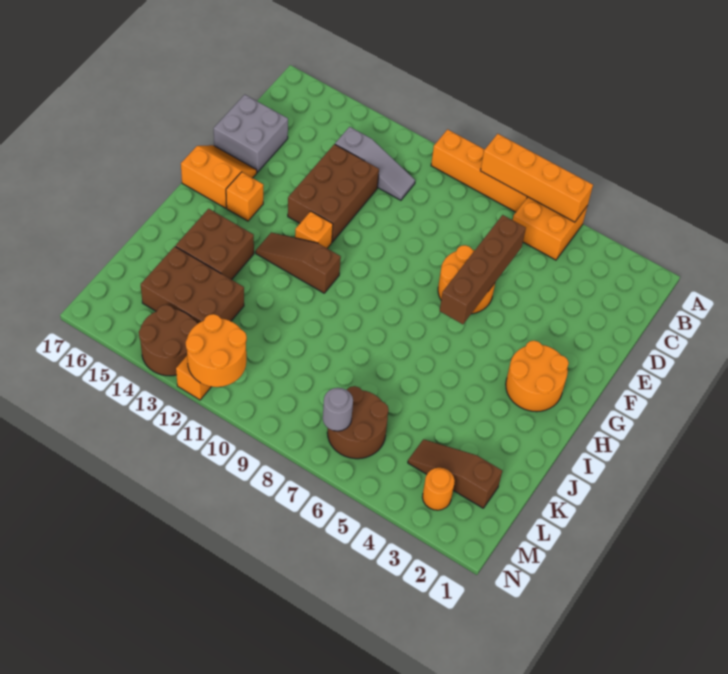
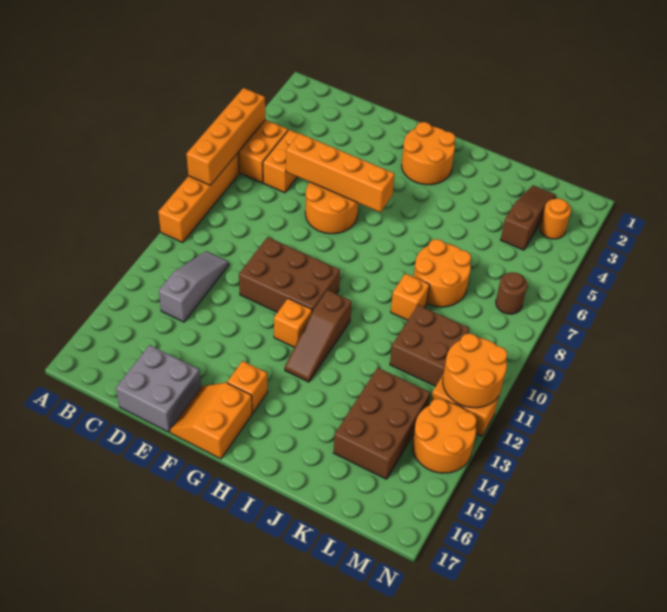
none -> orange brick C5:C6 level 1
brown brick D6:G6 level 2 -> orange brick D6:G6 level 2
brown brick D12:F13 level 1 -> brown brick E10:G11 level 1
brown brick I14:J15 level 1 -> brown brick K10:L11 level 1
none -> orange round brick J7:K8 level 1
none -> orange brick J9 level 1
brown slope L2:L4 level 1 top 2 -> brown slope L2:L4 level 1 top 4
brown round brick L6:M7 level 1 -> brown round brick M7 level 1
grey round brick M7 level 2 -> none
brown round brick M13:N14 level 1 -> orange round brick M13:N14 level 1

